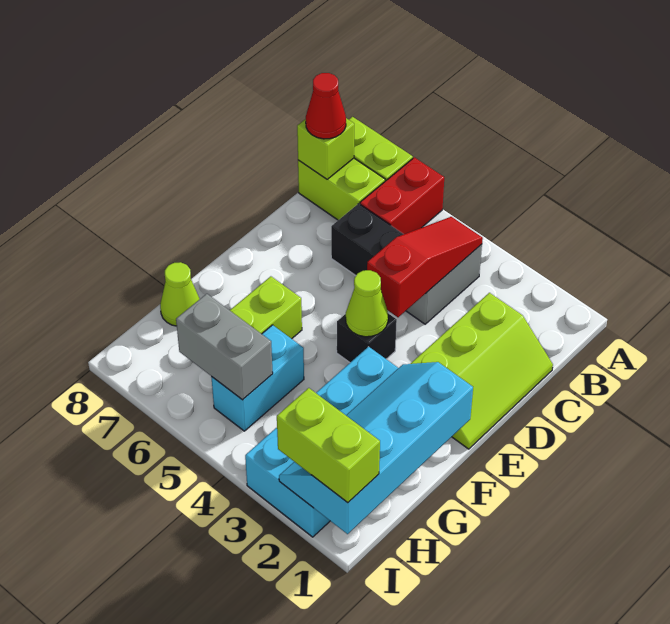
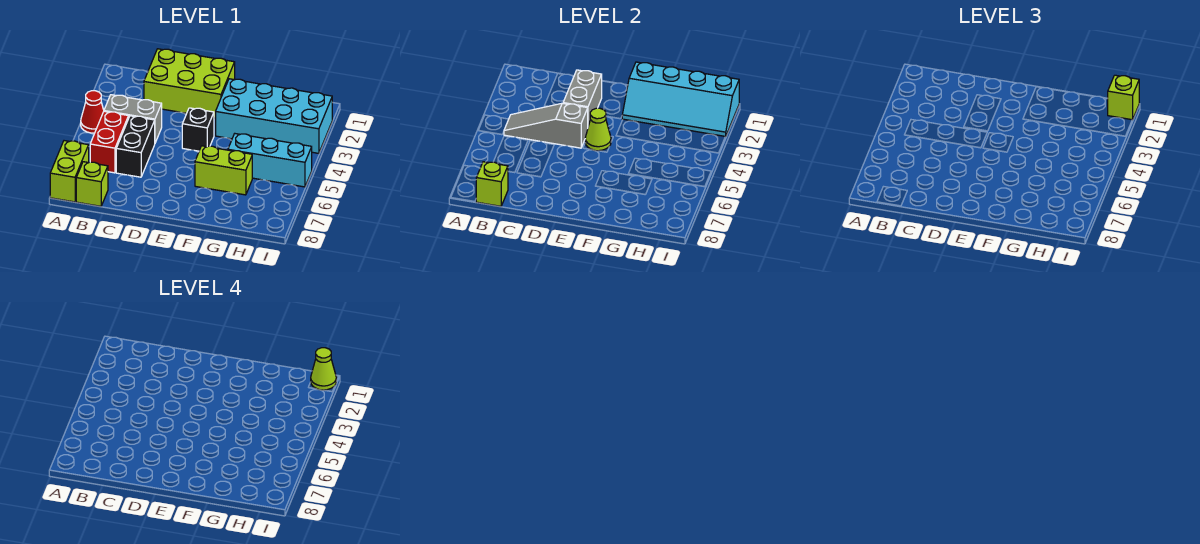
red brick A6:B6 level 1 -> red brick B5:B6 level 1
red slope B4:D4 level 2 top D -> grey slope B4:D4 level 2 top D
lime brick B7:B8 level 1 -> lime brick B8 level 1
red cone B8 level 3 -> red cone A4 level 1
lime slope C1:E2 level 1 top 2 -> lime brick C1:E2 level 1
cyan brick G5:H5 level 1 -> cyan brick G5:I5 level 1
lime cone G8 level 1 -> lime cone I1 level 4
grey brick H5:H6 level 2 -> grey brick D2:D3 level 2
lime brick I1:I2 level 3 -> lime brick I1 level 3

